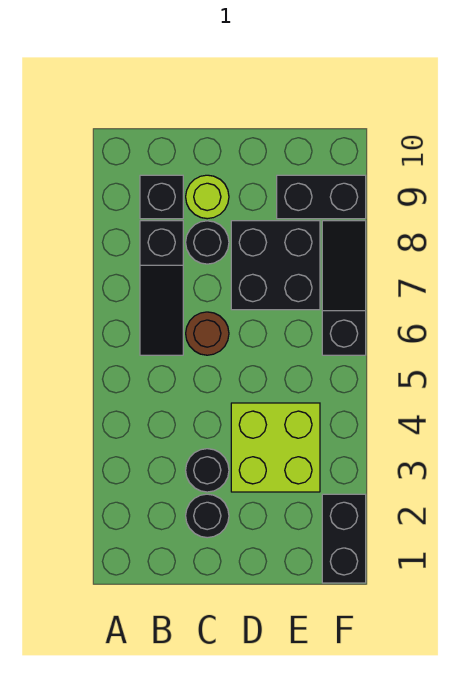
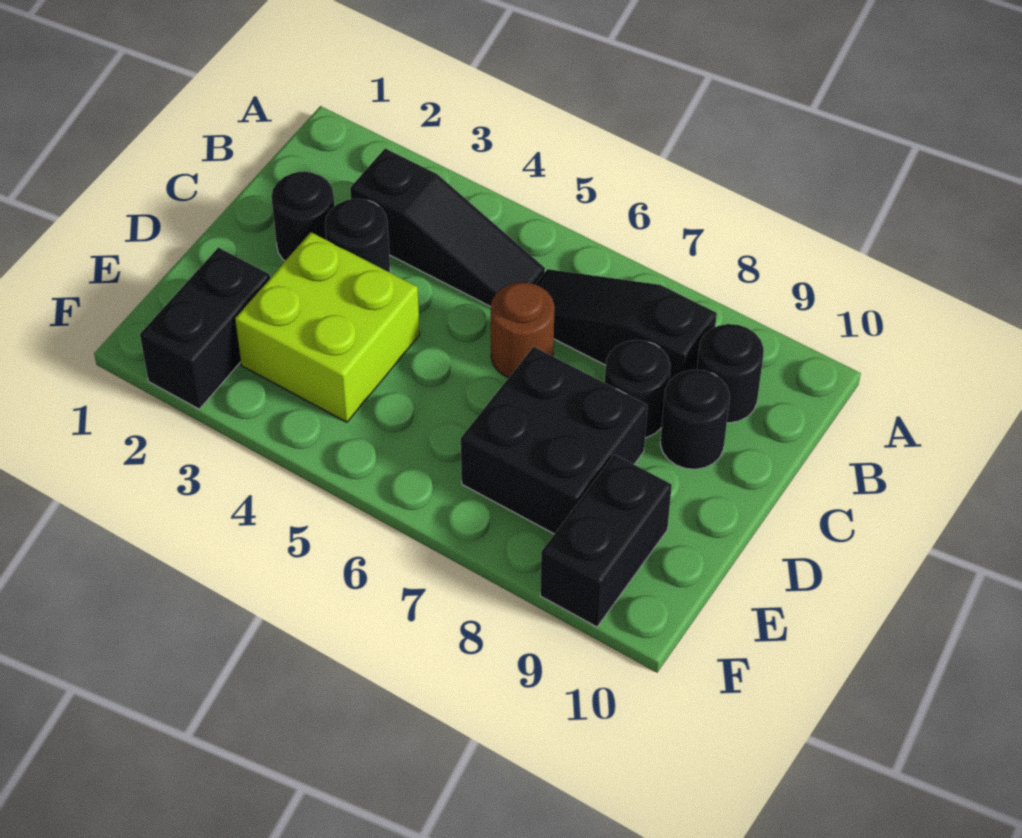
black brick B9 level 1 -> black round brick B9 level 1
lime round brick C9 level 1 -> black round brick C9 level 1
black brick F1:F2 level 1 -> black brick E2:F2 level 1
black slope F6:F8 level 1 top 6 -> black slope B3:B5 level 1 top 3

